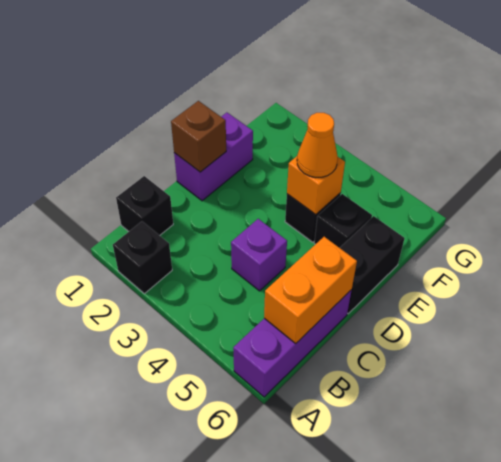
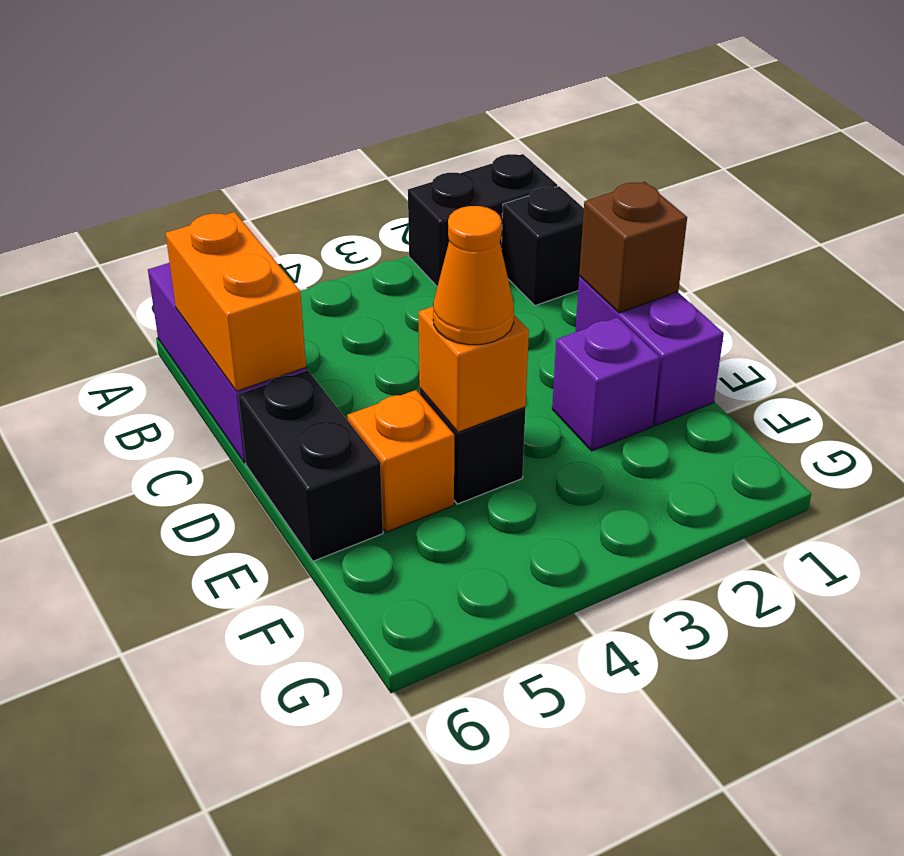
black brick A2 level 1 -> black brick A1:A2 level 1
purple brick C4 level 1 -> purple brick E2 level 1
black brick E5 level 1 -> orange brick E5 level 1

